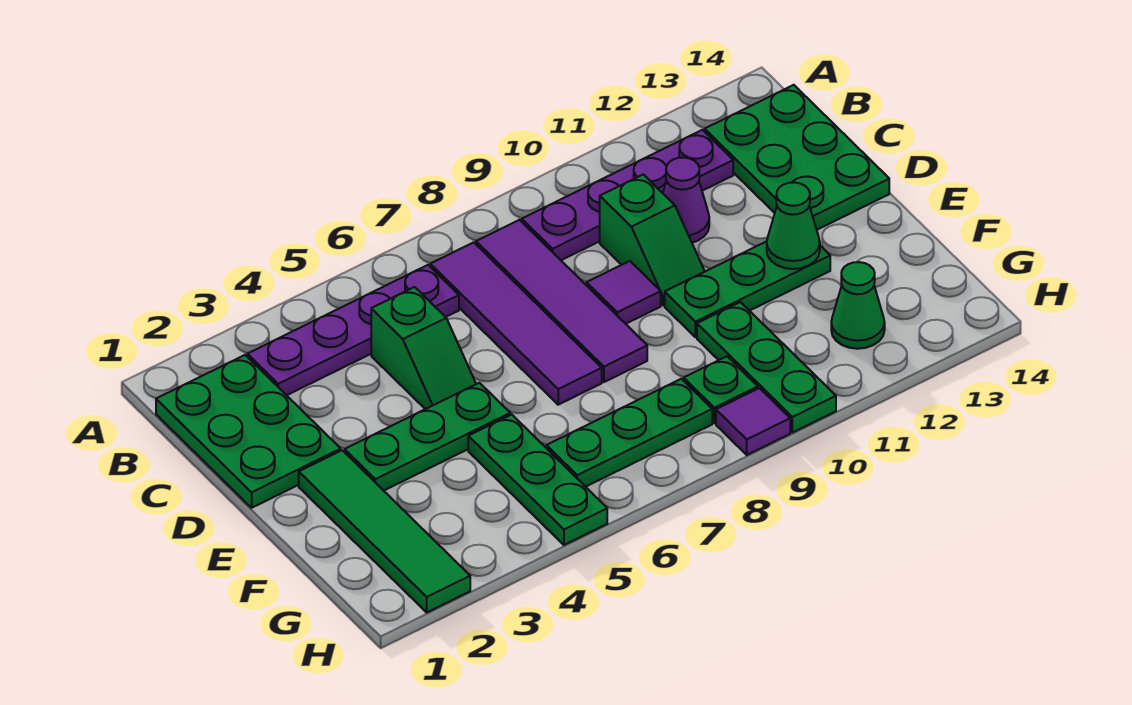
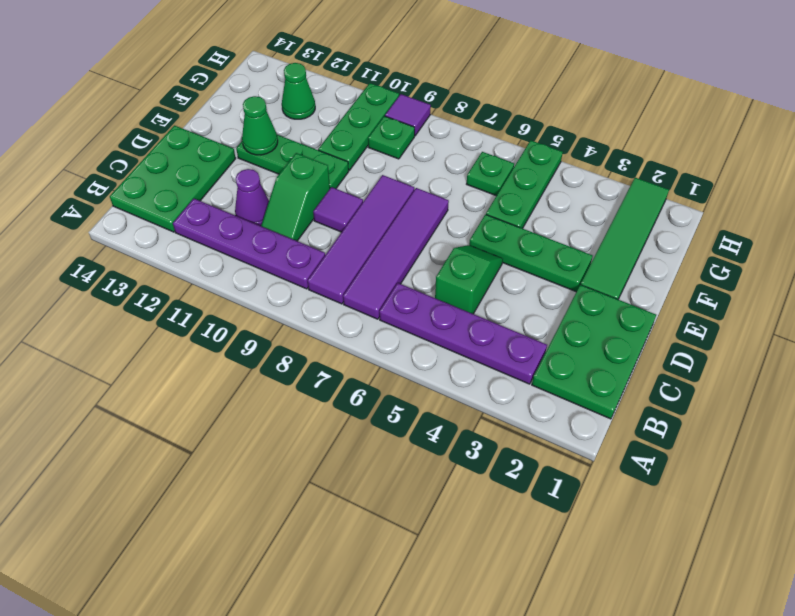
green slope C10:D10 level 1 top C -> green slope C10:D10 level 1 top D
green plate G6:G8 level 1 -> green plate G6 level 1

